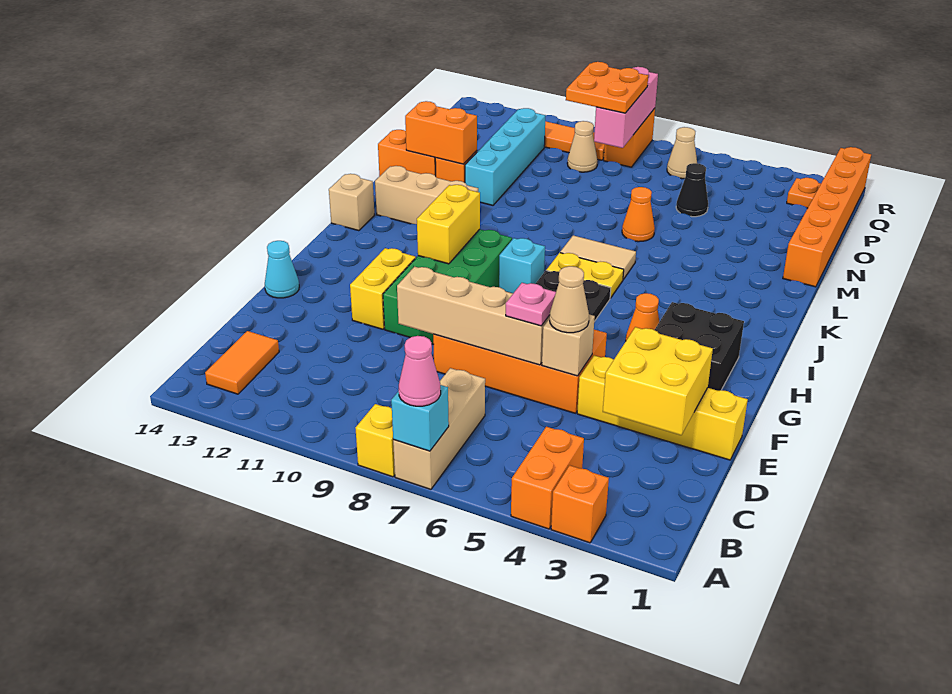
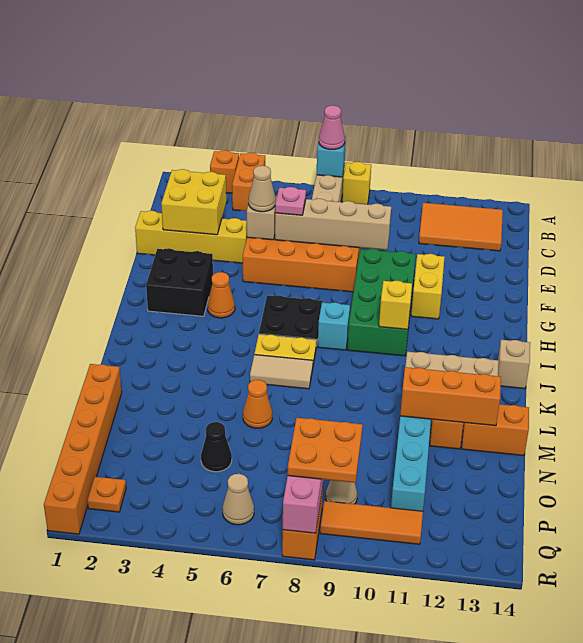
orange tile B13:C13 level 1 -> orange tile B11:C13 level 1
cyan cone F14 level 1 -> none
yellow brick H10:I10 level 2 -> yellow brick I10 level 2
orange brick M12:M13 level 2 -> orange brick M11:M13 level 2

